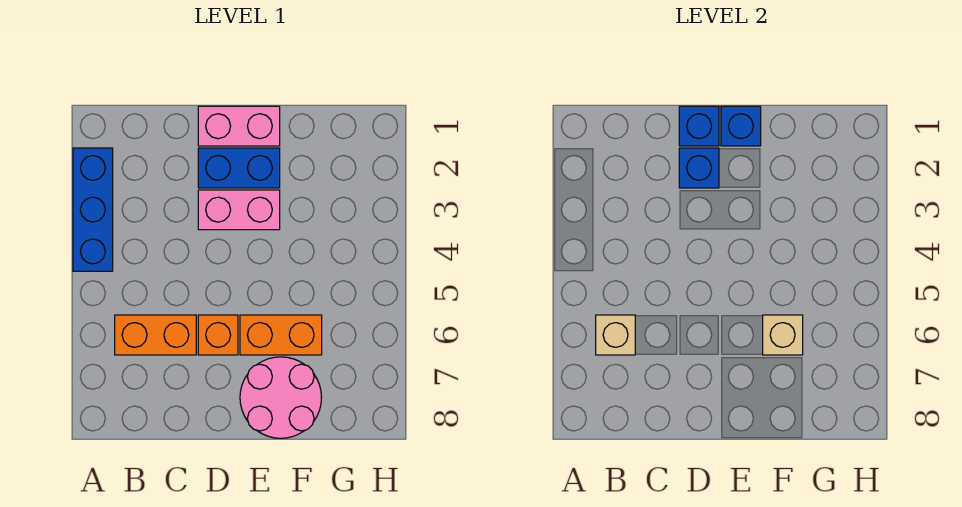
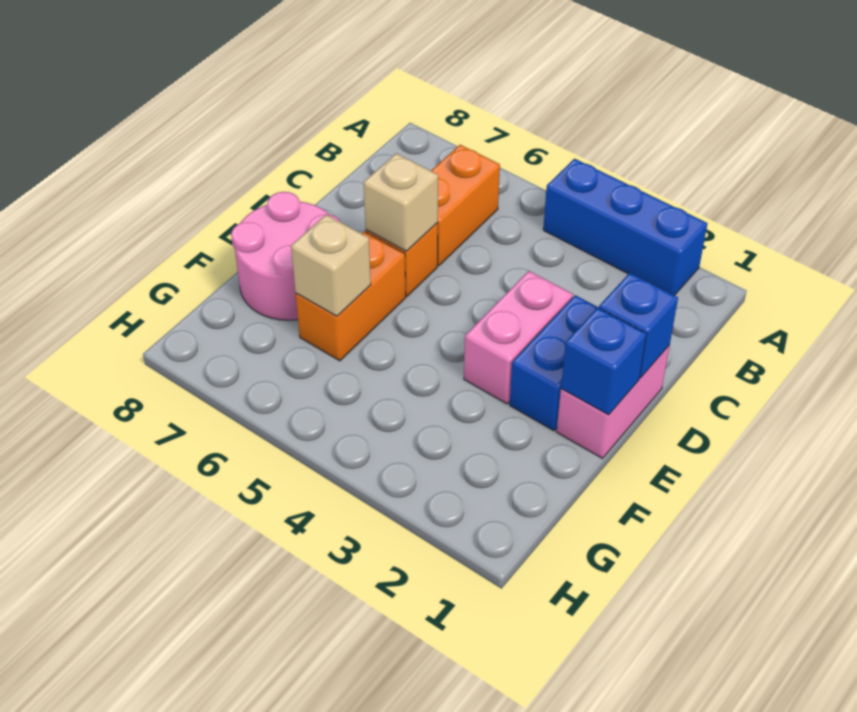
tan brick B6 level 2 -> tan brick D6 level 2
blue brick D2 level 2 -> none

